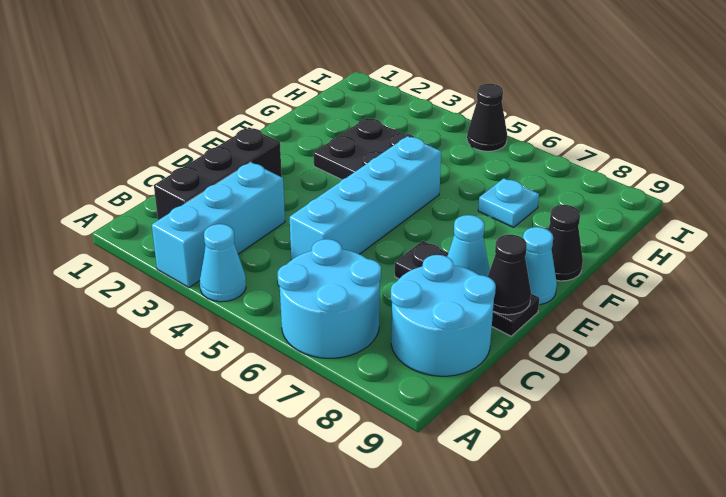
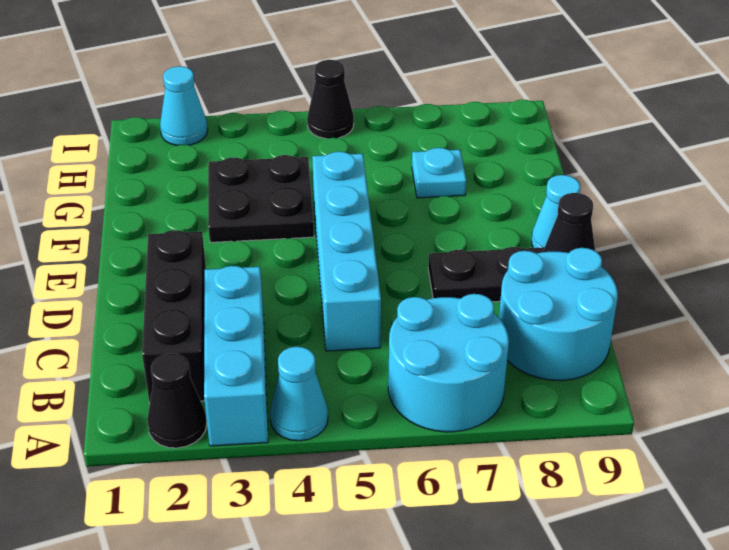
cyan cone D8 level 2 -> cyan cone I2 level 1
black cone F9 level 1 -> black cone A2 level 1

